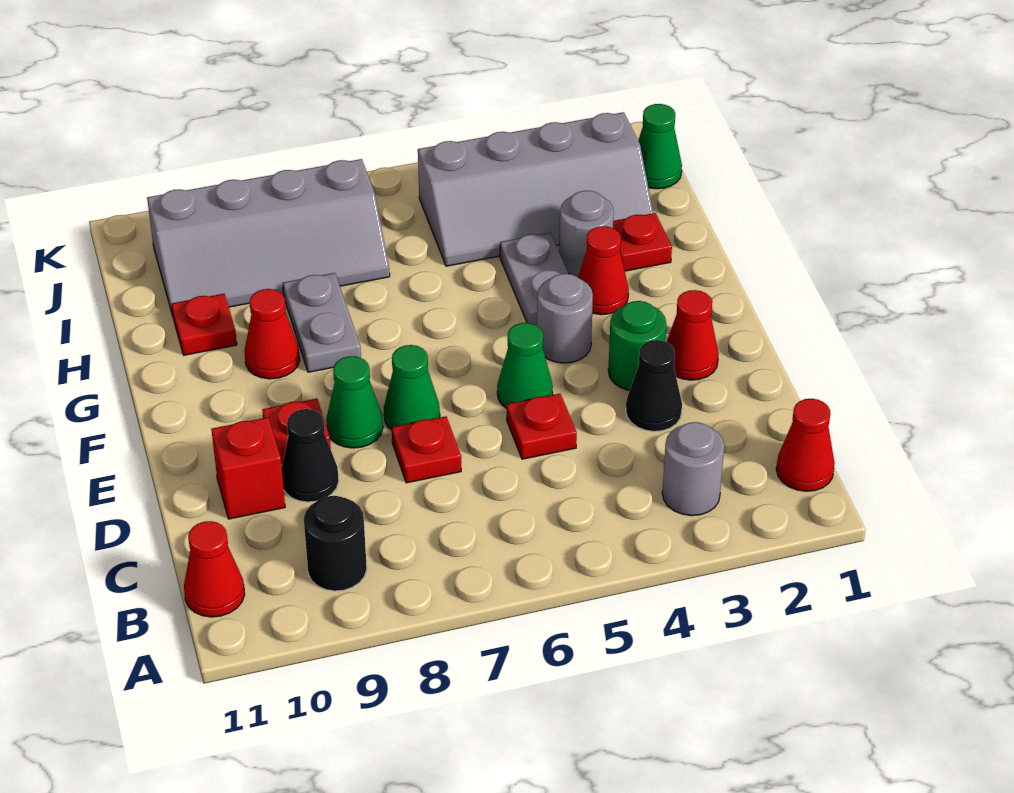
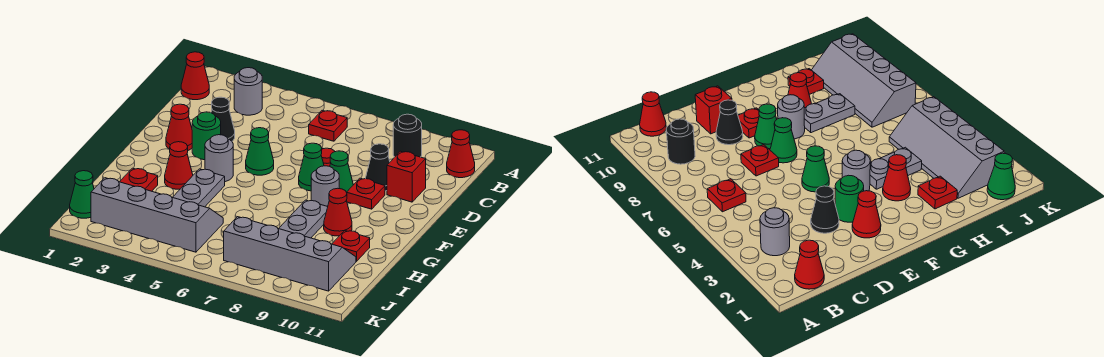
red plate D5 level 1 -> red plate B6 level 1
grey round brick H3 level 1 -> grey round brick F8 level 1

